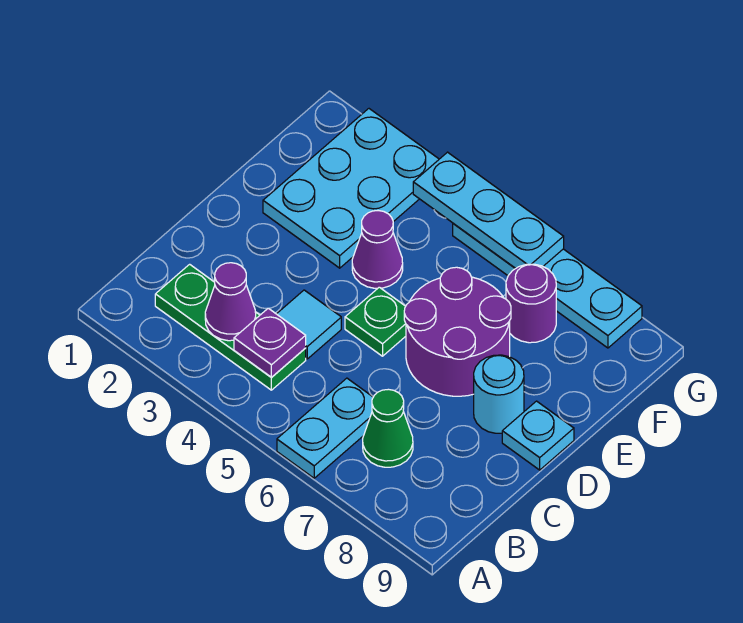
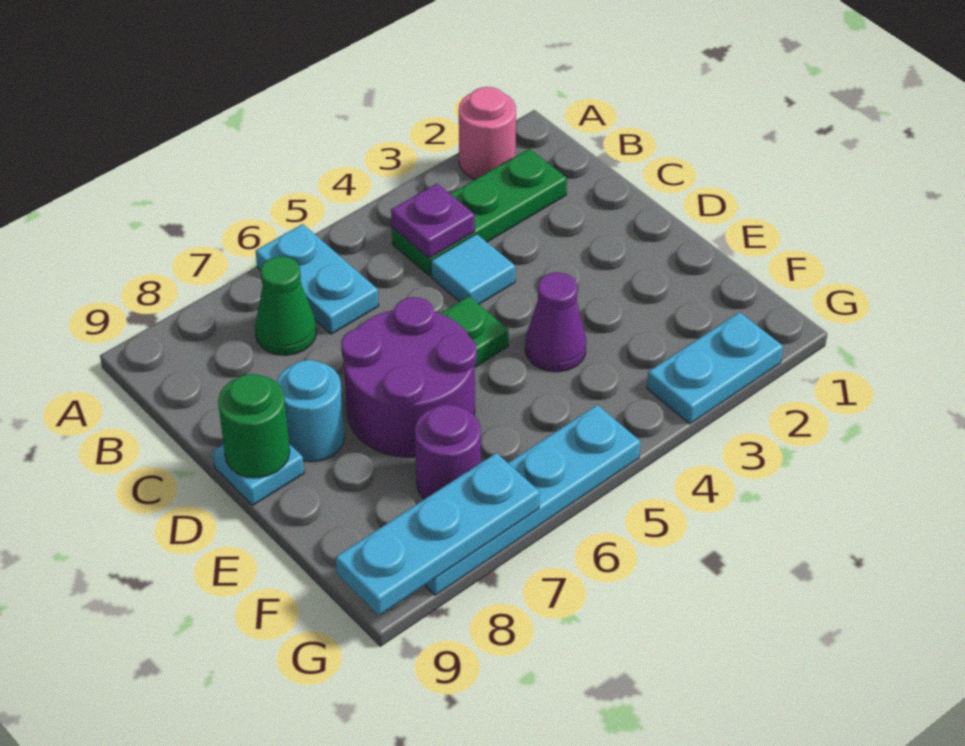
none -> pink round brick A2 level 1
purple cone B3 level 2 -> none
none -> green round brick D9 level 2
cyan plate E2:G3 level 1 -> cyan plate G2:G3 level 1
cyan plate G4:G6 level 2 -> cyan plate G7:G9 level 2

